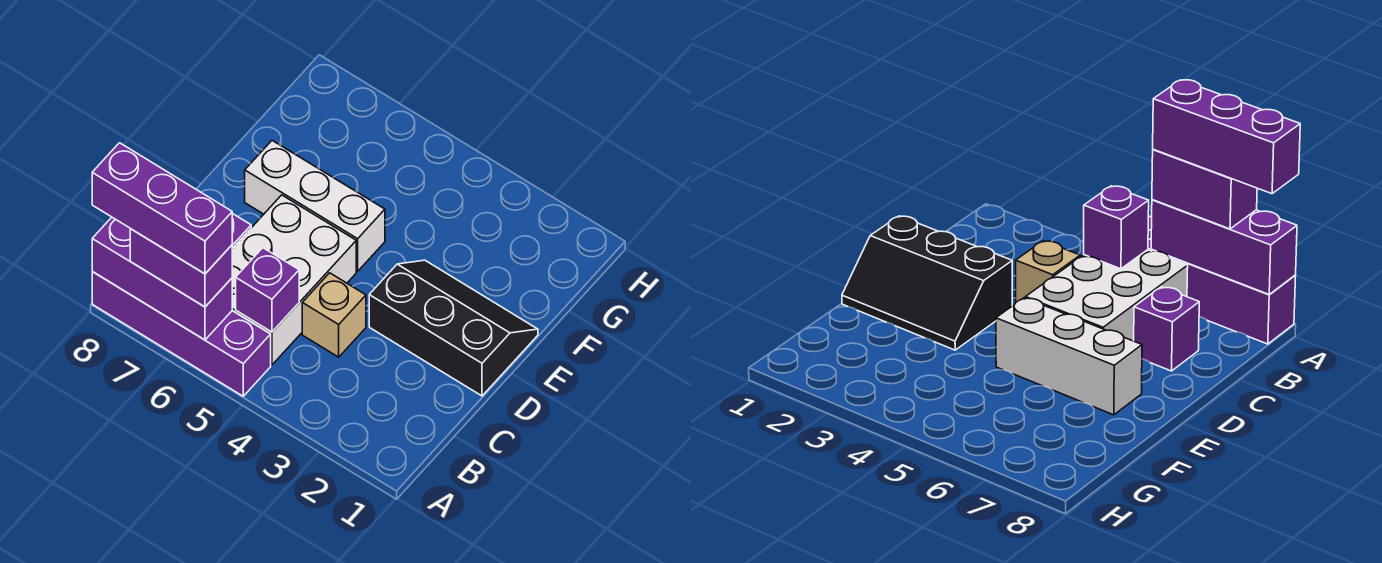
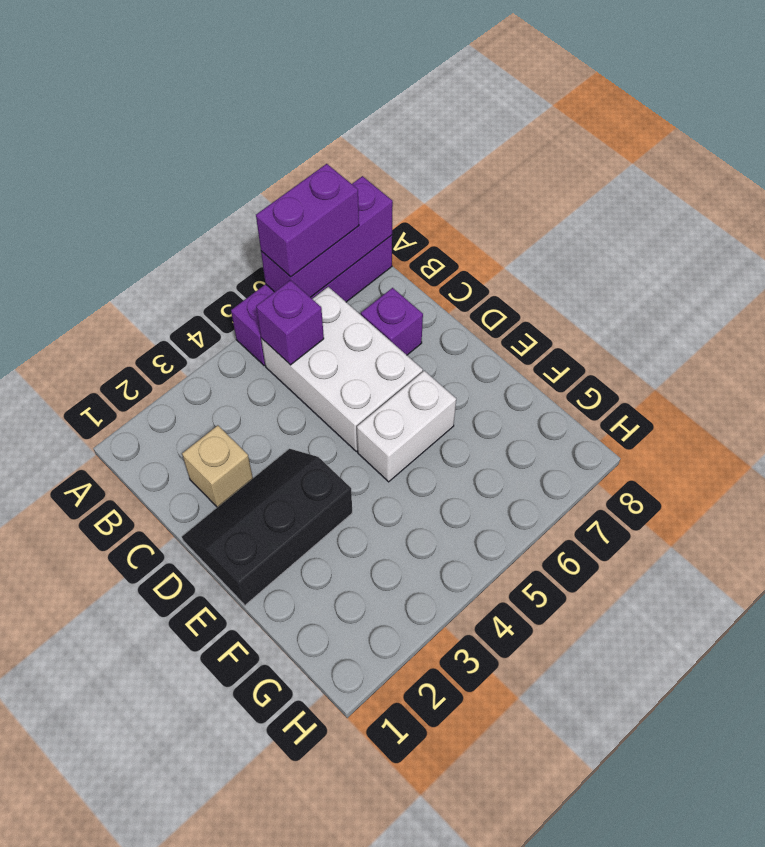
purple brick A6:A8 level 4 -> none
tan brick C4 level 1 -> tan brick C2 level 1
black slope D1:E3 level 1 top D -> black slope D1:E3 level 1 top E
white brick E5:E7 level 1 -> white brick E5:E6 level 1

